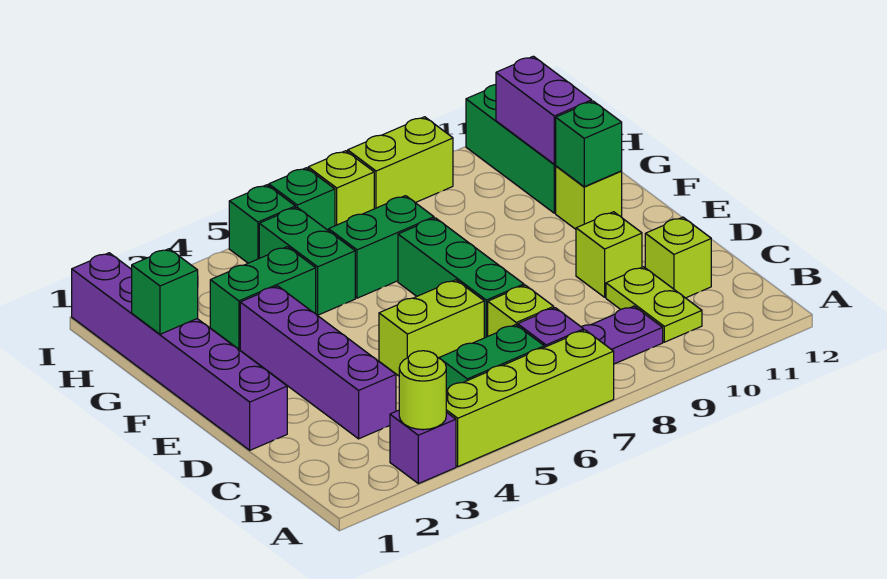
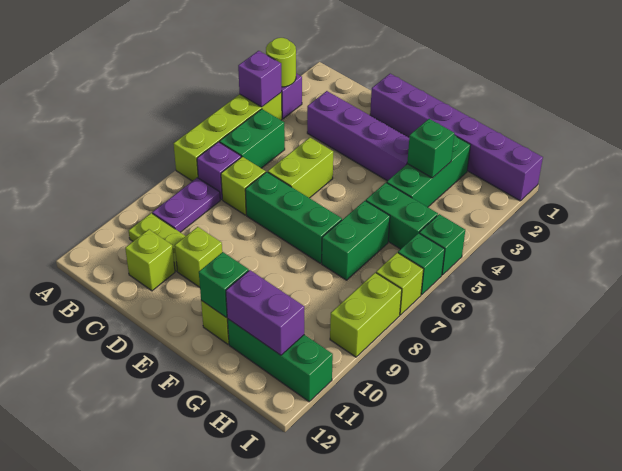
none -> purple brick A4 level 2
green brick G1 level 2 -> green brick G3 level 2
green brick G3:G4 level 1 -> green brick G2:G4 level 1

